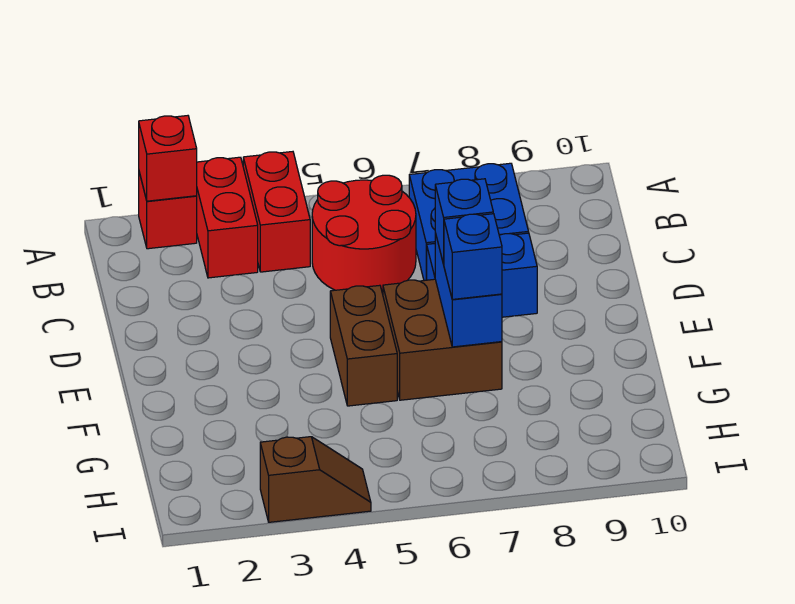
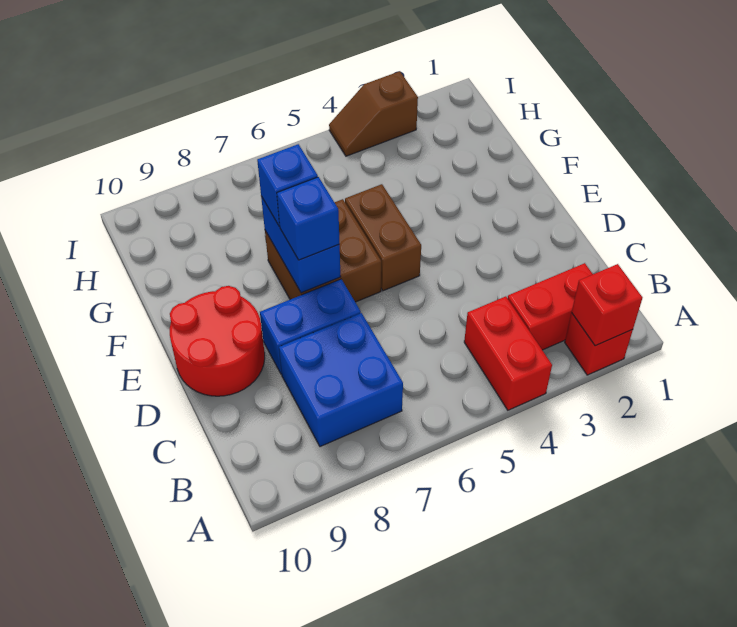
red brick A3:B3 level 1 -> red brick B2:B3 level 1
red round brick B5:C6 level 1 -> red round brick D9:E10 level 1

